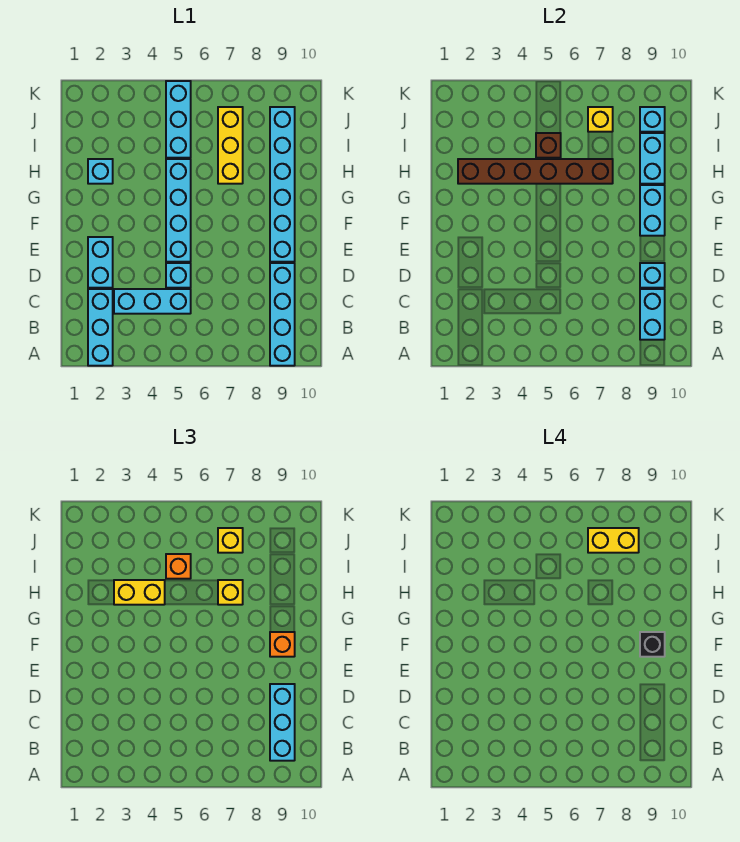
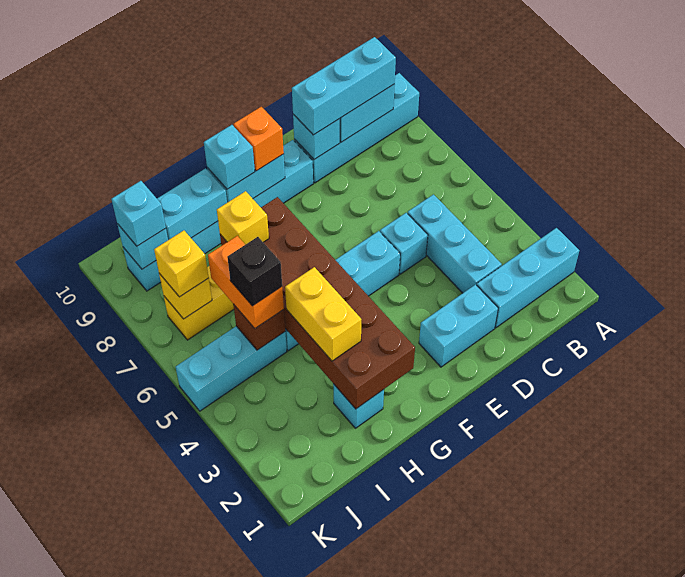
black brick F9 level 4 -> black brick I5 level 4
none -> cyan brick G9 level 3
brown brick H2:H7 level 2 -> brown brick G2:H7 level 2
orange brick I5 level 3 -> orange brick I5:I6 level 3
yellow brick J7:J8 level 4 -> none
none -> cyan brick J9 level 3

